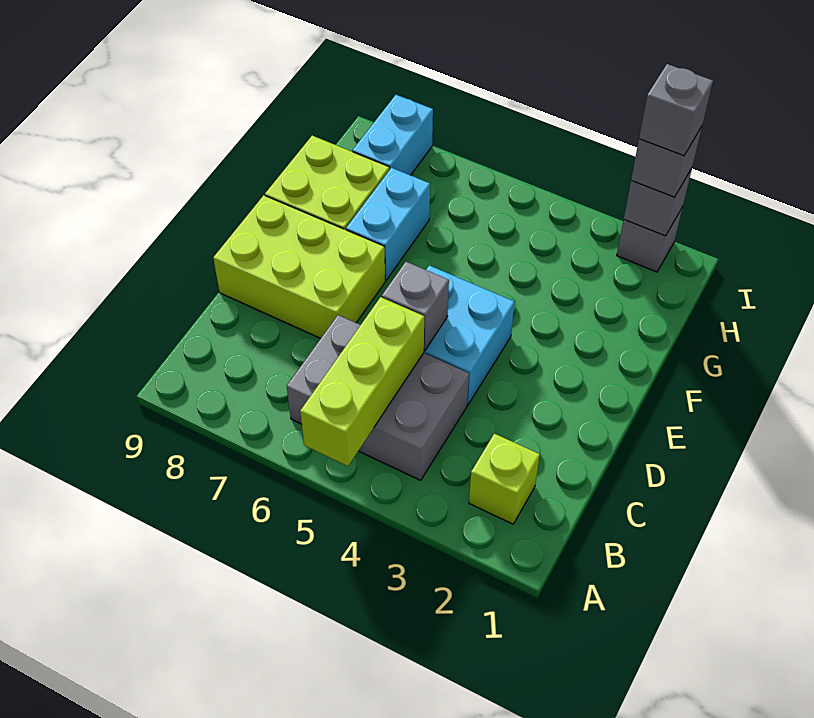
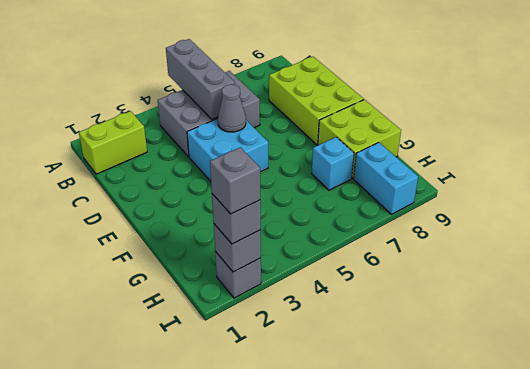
lime brick A5:C5 level 2 -> grey brick A5:C5 level 2
lime brick B2 level 1 -> lime brick B1:B2 level 1
grey brick D5 level 2 -> grey cone D5 level 2
lime brick D7:E9 level 1 -> lime brick C8:E9 level 1
cyan brick F7:G7 level 1 -> cyan brick G7 level 1

